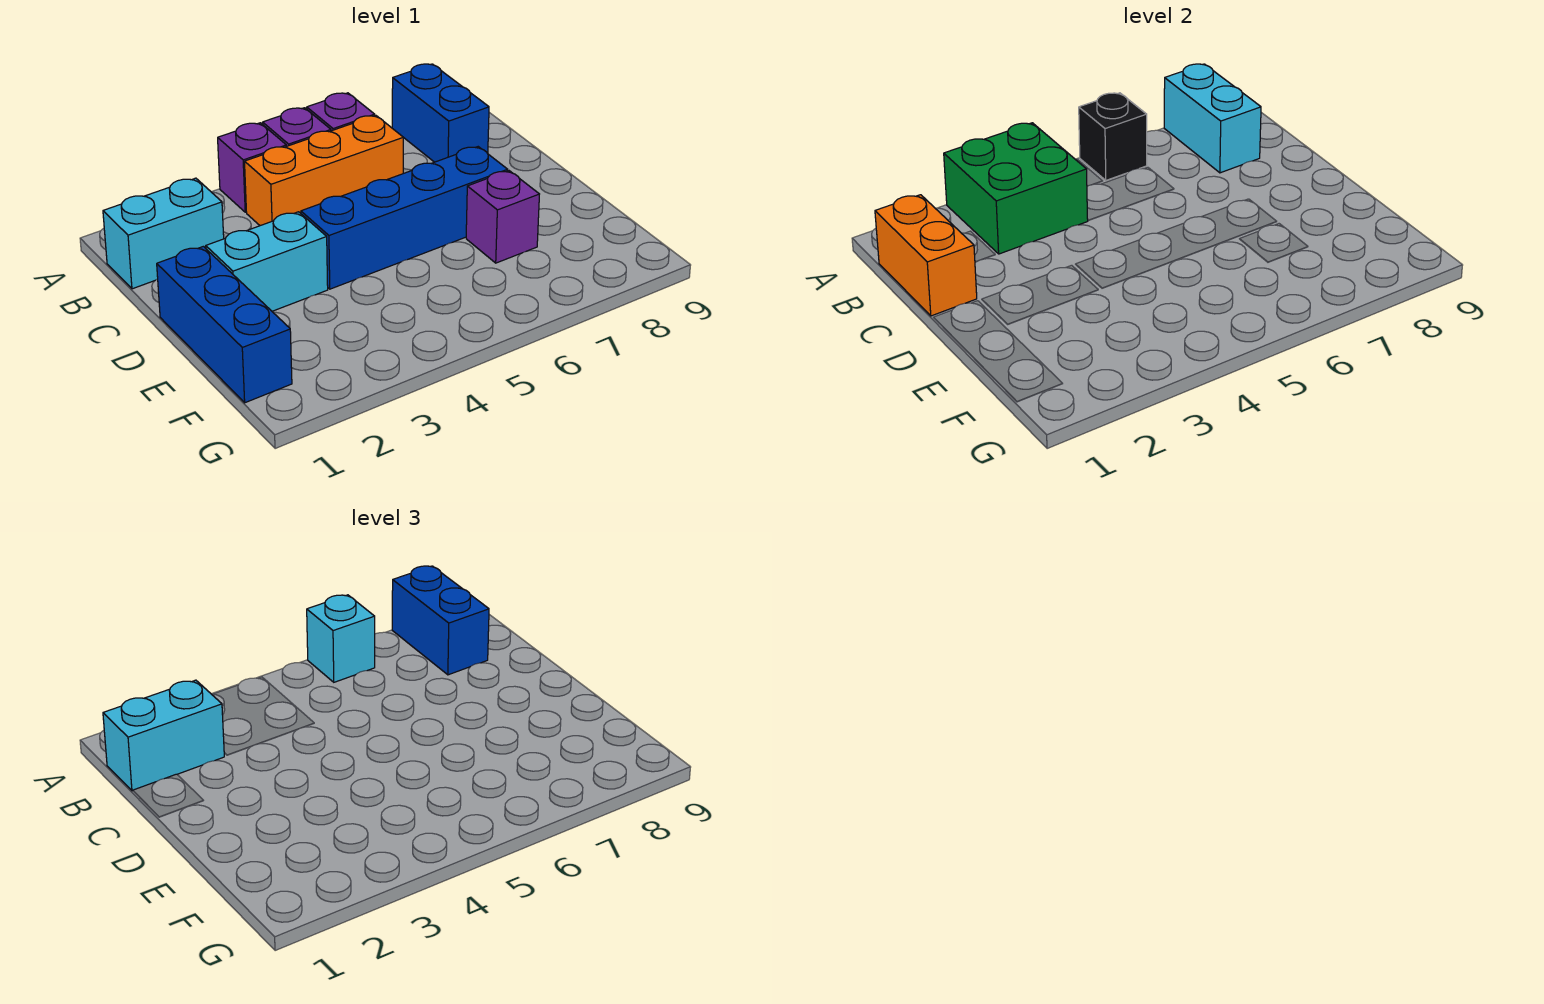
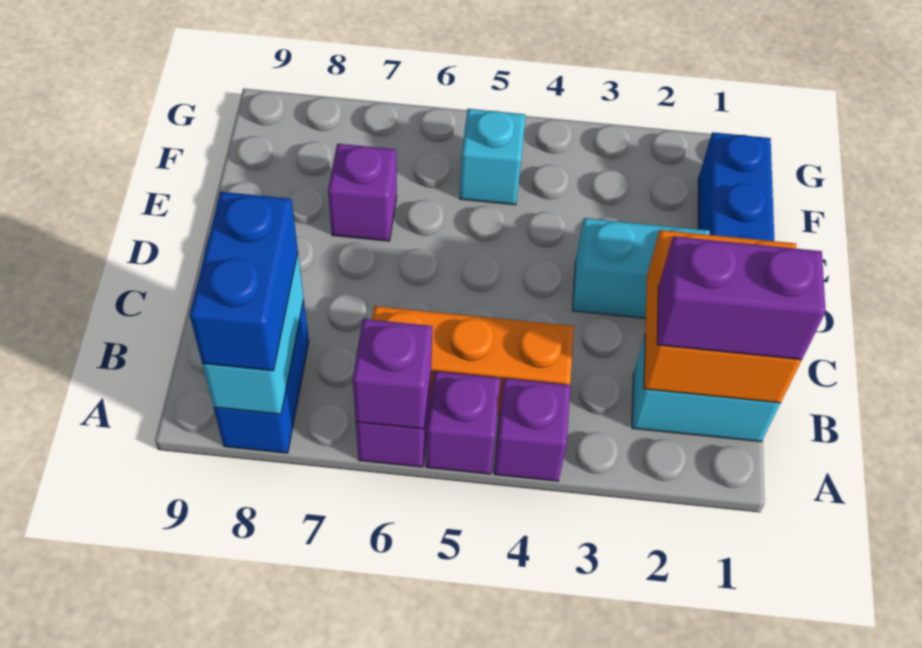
green brick A3:B4 level 2 -> none
black brick A6 level 2 -> purple brick A6 level 2
cyan brick A6 level 3 -> cyan brick F5 level 1
orange brick B1:C1 level 2 -> orange brick B1:C2 level 2
cyan brick B1:B2 level 3 -> purple brick B1:B2 level 3
blue brick D4:D7 level 1 -> none

